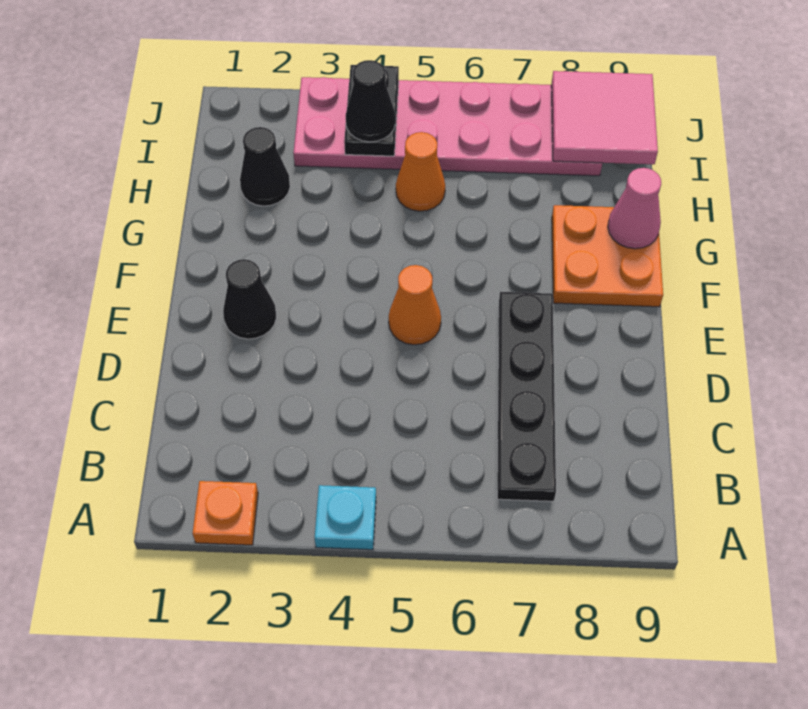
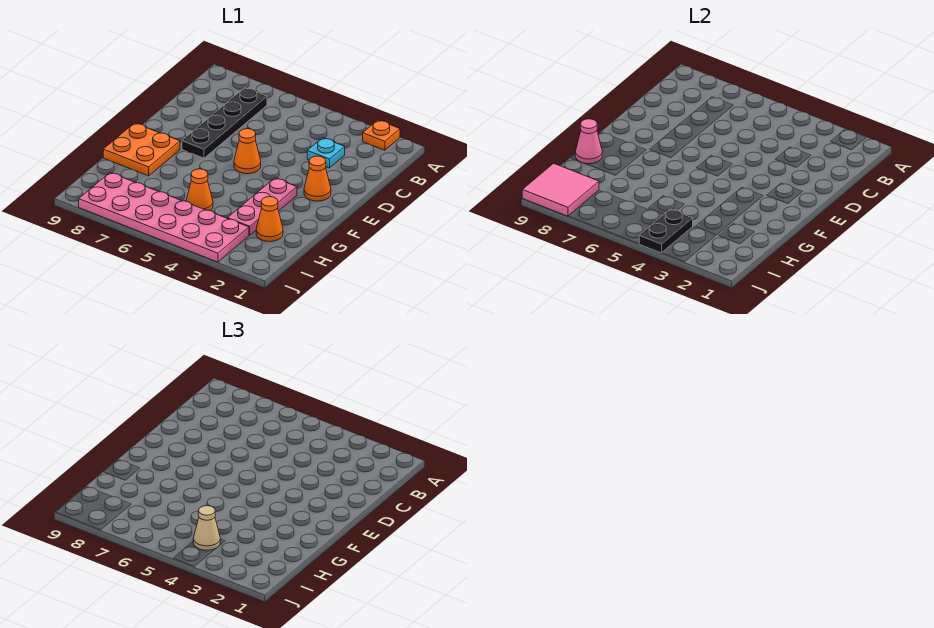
cyan plate A4 level 1 -> cyan plate C3 level 1
black cone E2 level 1 -> orange cone E2 level 1
none -> pink plate F3:H3 level 1
black cone H2 level 1 -> orange cone H2 level 1
black cone I4 level 3 -> tan cone I4 level 3

